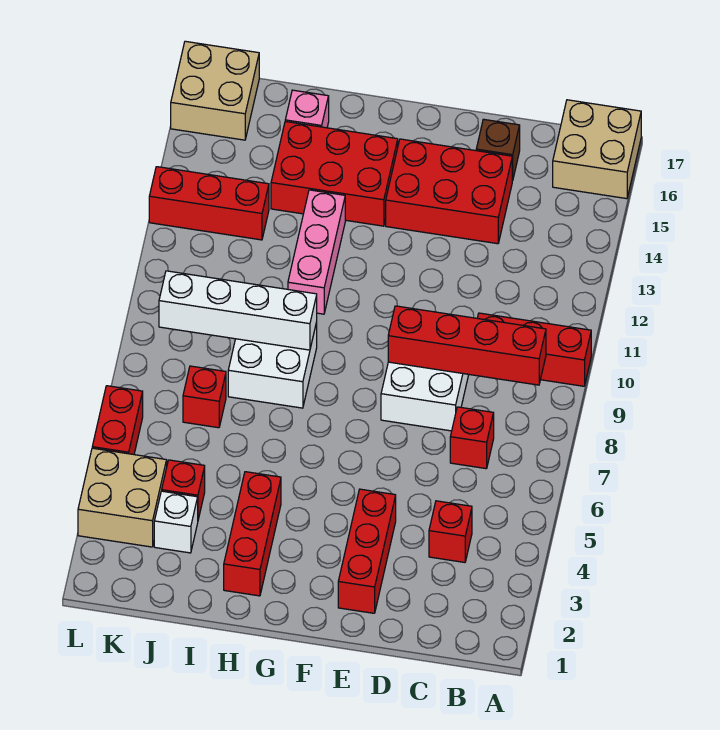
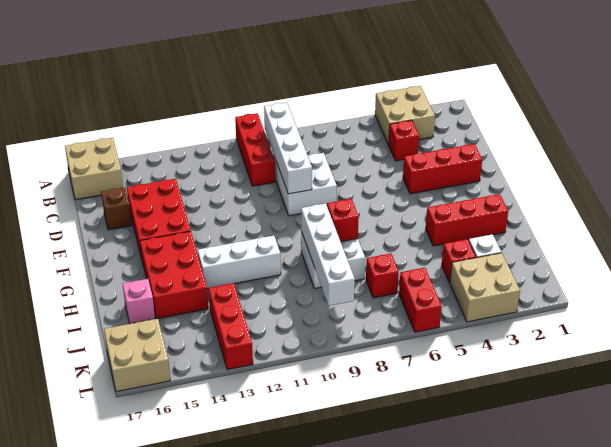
none -> tan brick A3:B4 level 1
red brick B9:E9 level 2 -> white brick B9:E9 level 2
red brick C7 level 1 -> red brick H8 level 2
pink brick H11:H13 level 1 -> white brick H11:H13 level 1
red brick L5:L6 level 1 -> red brick K6:L6 level 1

